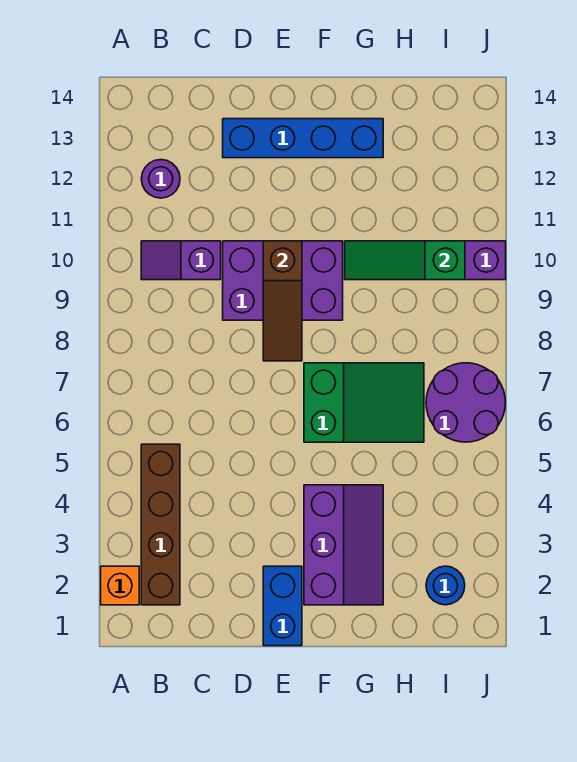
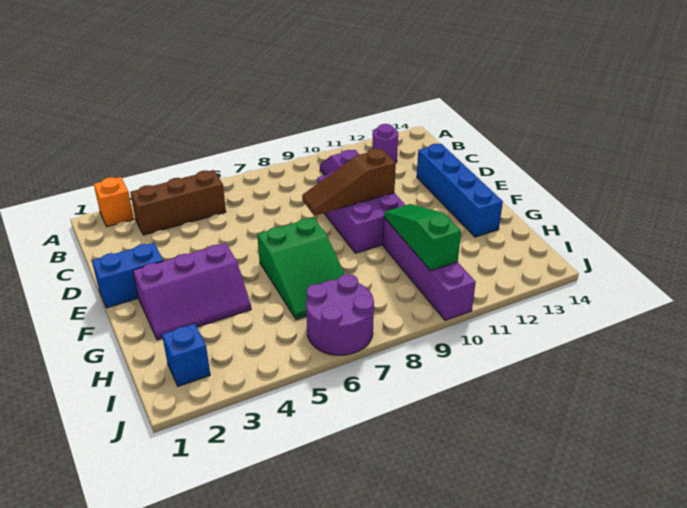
brown brick B2:B5 level 1 -> brown brick B3:B5 level 1
blue round brick I2 level 1 -> blue brick I2 level 1

